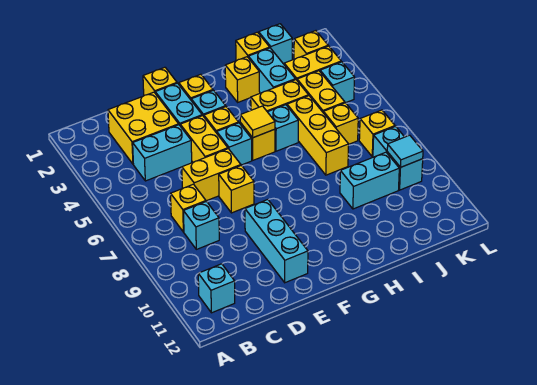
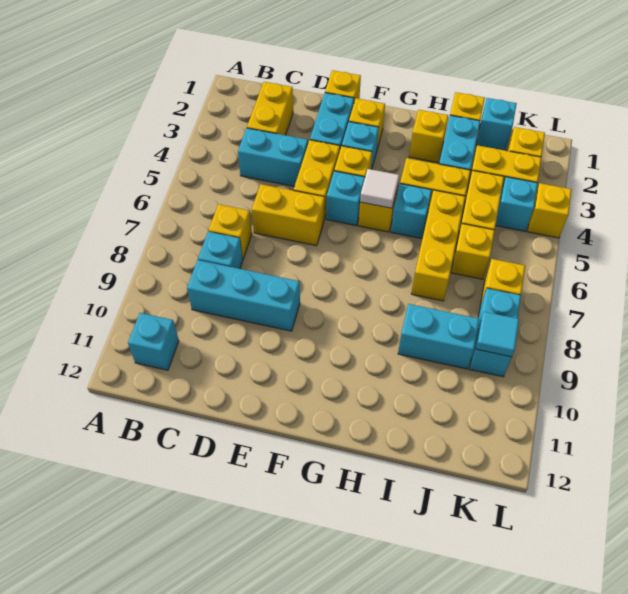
yellow brick C2:D3 level 1 -> yellow brick C2:C3 level 1
yellow brick E7 level 1 -> yellow brick L4 level 1
cyan brick E9:E11 level 1 -> cyan brick C9:E9 level 1
yellow tile G5 level 2 -> white tile G5 level 2

